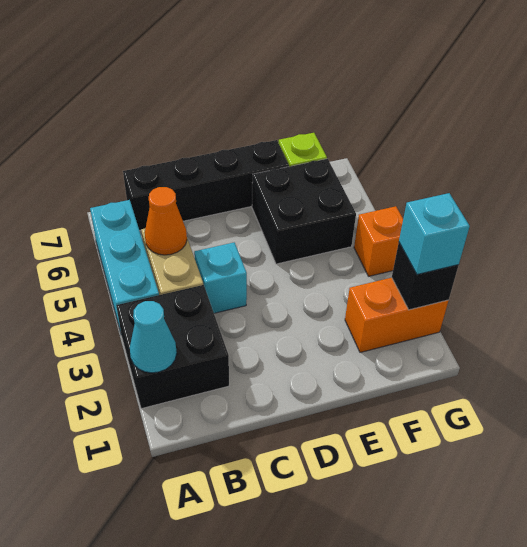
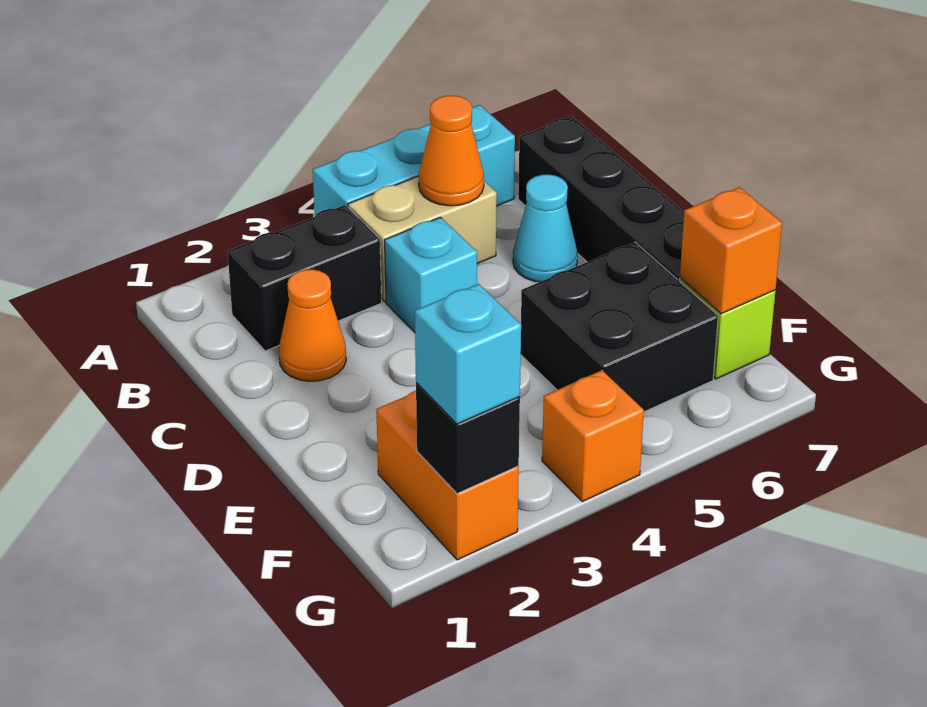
black brick A2:B3 level 1 -> black brick B2:B3 level 1
cyan cone A2 level 2 -> cyan cone C6 level 1
none -> orange cone C2 level 1
none -> orange brick F7 level 2

